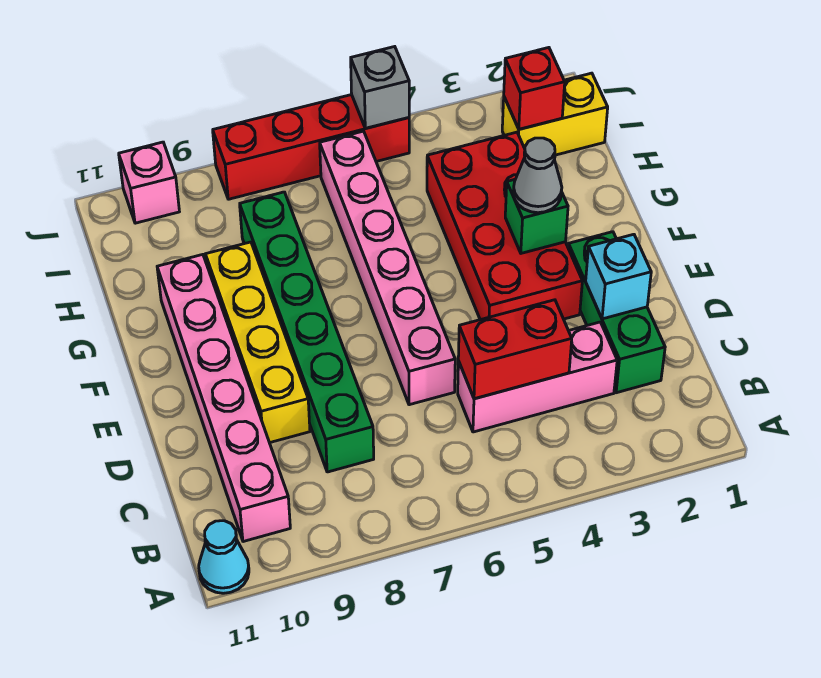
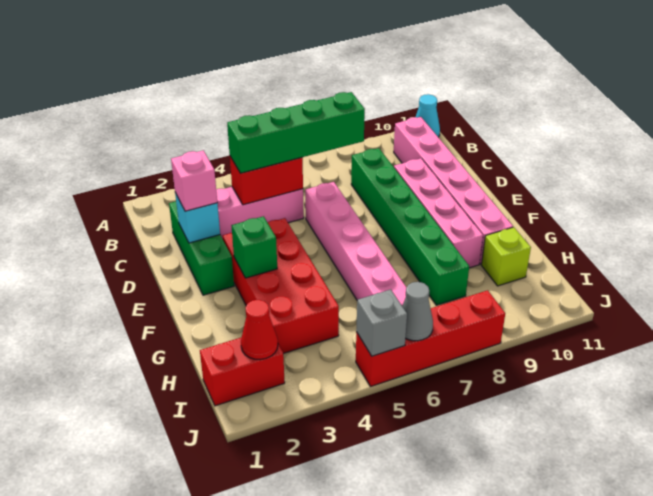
none -> green brick C4:C7 level 3
yellow brick D9:G9 level 1 -> pink brick D9:G9 level 1
grey cone F3 level 3 -> grey cone J6 level 2
none -> lime brick H10 level 1
yellow brick I1:I2 level 1 -> red brick I1:I2 level 1
red brick I2 level 2 -> red cone I2 level 2
pink brick J10 level 1 -> pink brick D2 level 3

